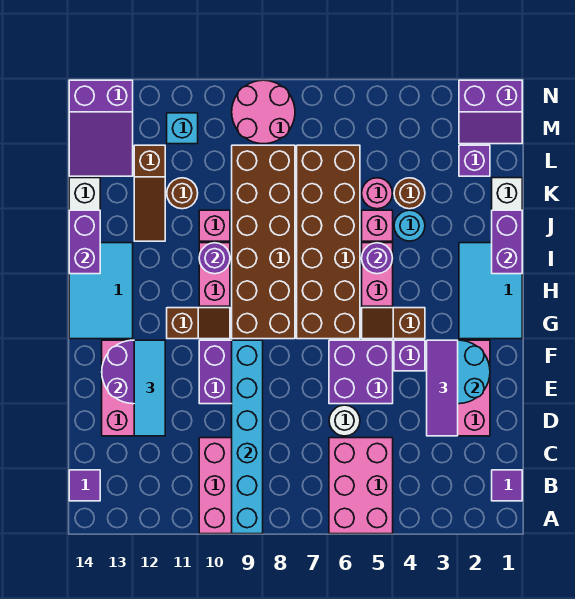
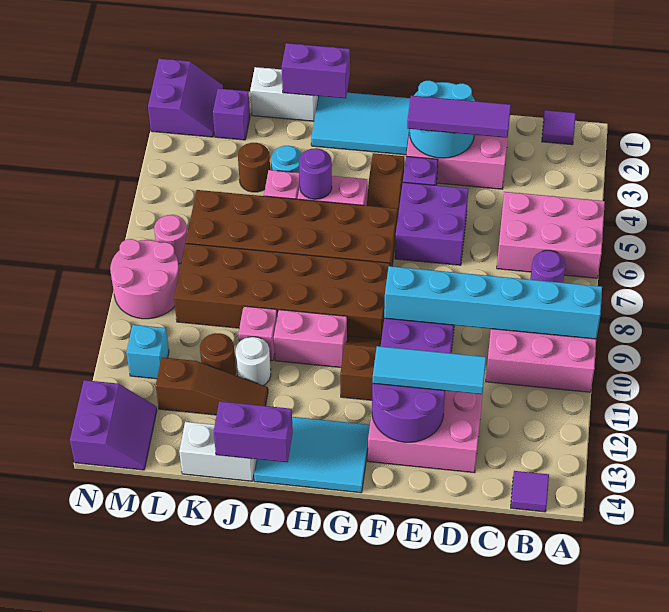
white round brick D6 level 1 -> white round brick J11 level 1
purple round brick I10 level 2 -> purple round brick B7 level 1
pink round brick K5 level 1 -> pink round brick M7 level 1
purple slope L13:N14 level 1 top N -> purple slope M13:N14 level 1 top N

